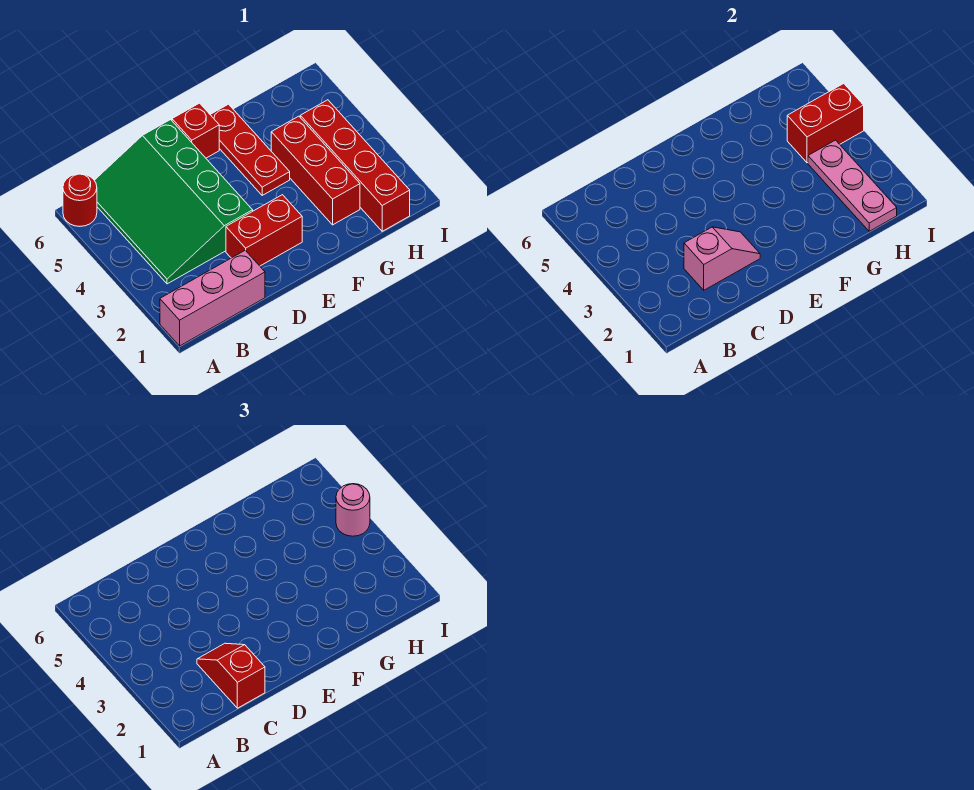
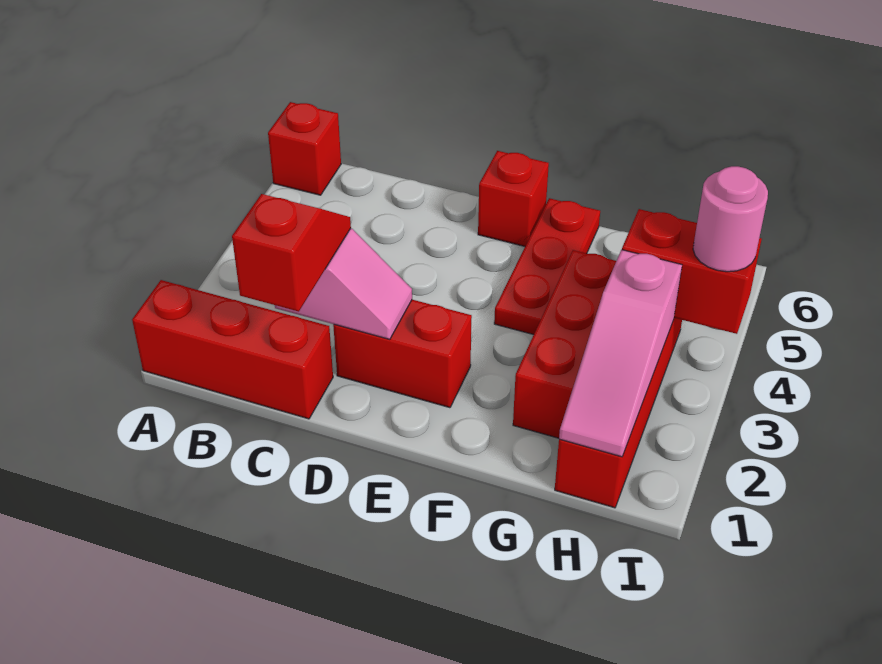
pink brick A1:C1 level 1 -> red brick A1:C1 level 1
red round brick A6 level 1 -> red brick A6 level 1
green slope B3:D6 level 1 top D -> none
pink plate H1:H3 level 2 -> pink slope H1:H3 level 2 top 3

